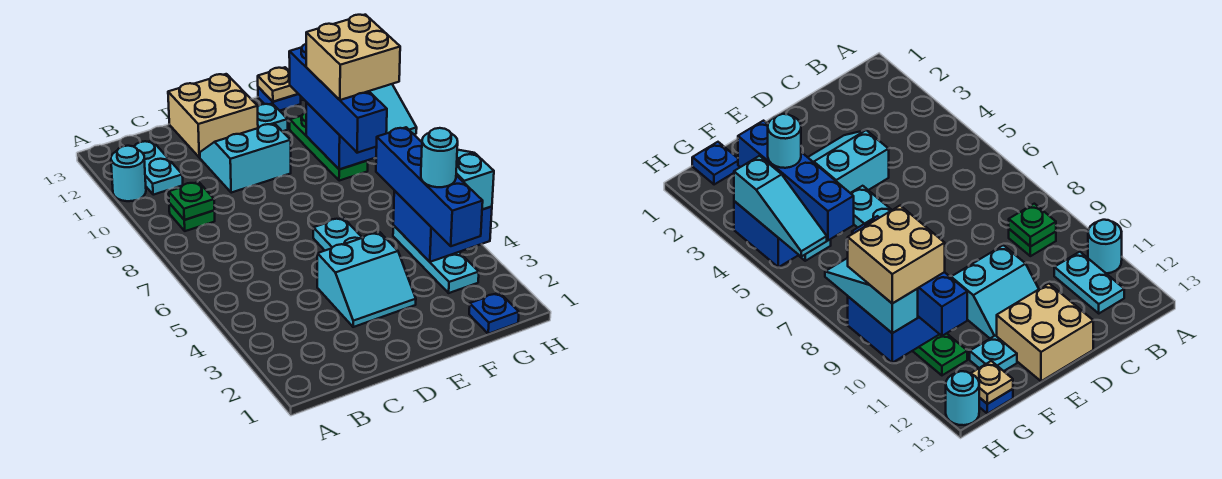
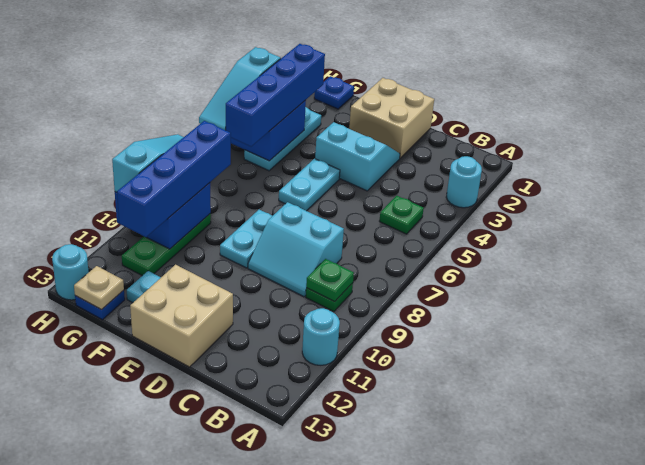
none -> green plate B5 level 1
cyan plate B11:B12 level 1 -> cyan plate E8:E9 level 1
cyan slope D10:E11 level 1 top 10 -> cyan slope C8:D9 level 1 top 8
cyan round brick G4 level 4 -> cyan round brick A3 level 1
tan brick G9:H10 level 4 -> tan brick D1:E2 level 1

